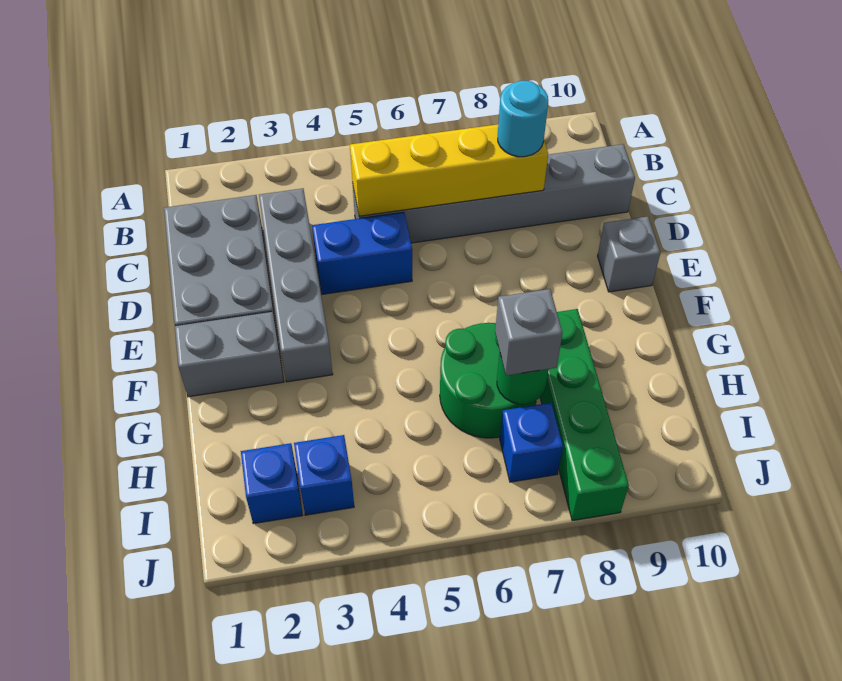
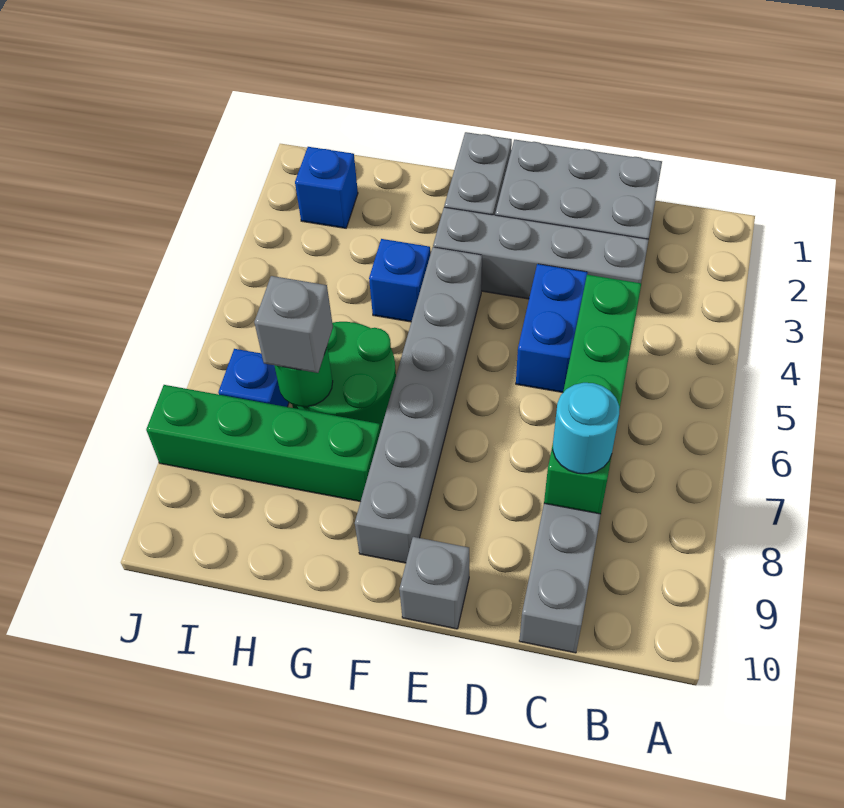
yellow brick C5:C8 level 2 -> green brick C5:C8 level 2
none -> grey brick F4:F9 level 1
blue brick I3 level 1 -> blue brick G4 level 1

